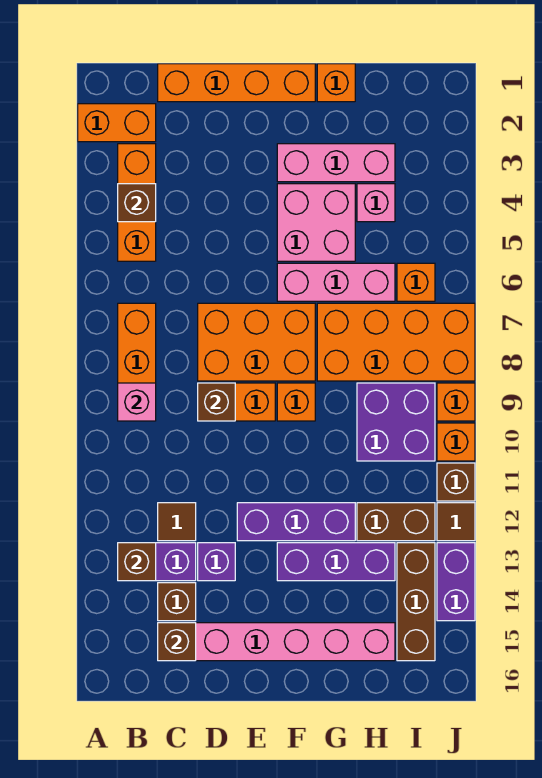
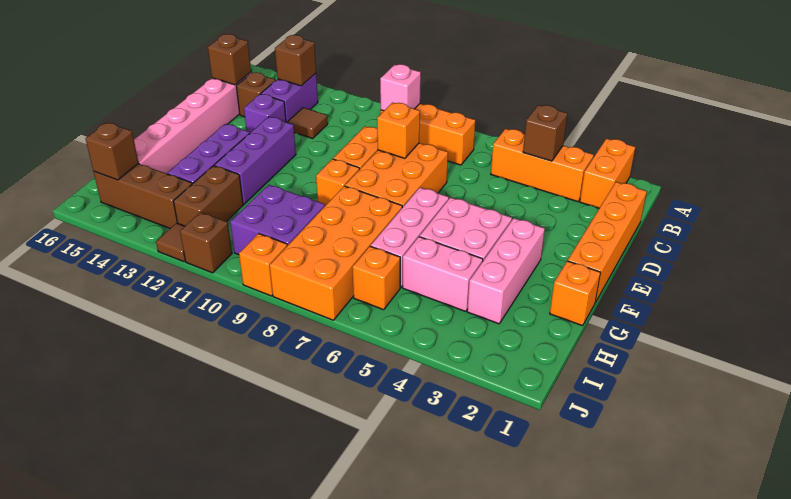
brown brick D9 level 2 -> brown brick I15 level 2
pink brick H4 level 1 -> pink brick H4:H5 level 1
orange brick J10 level 1 -> orange brick D8 level 2
purple brick J13:J14 level 1 -> none

